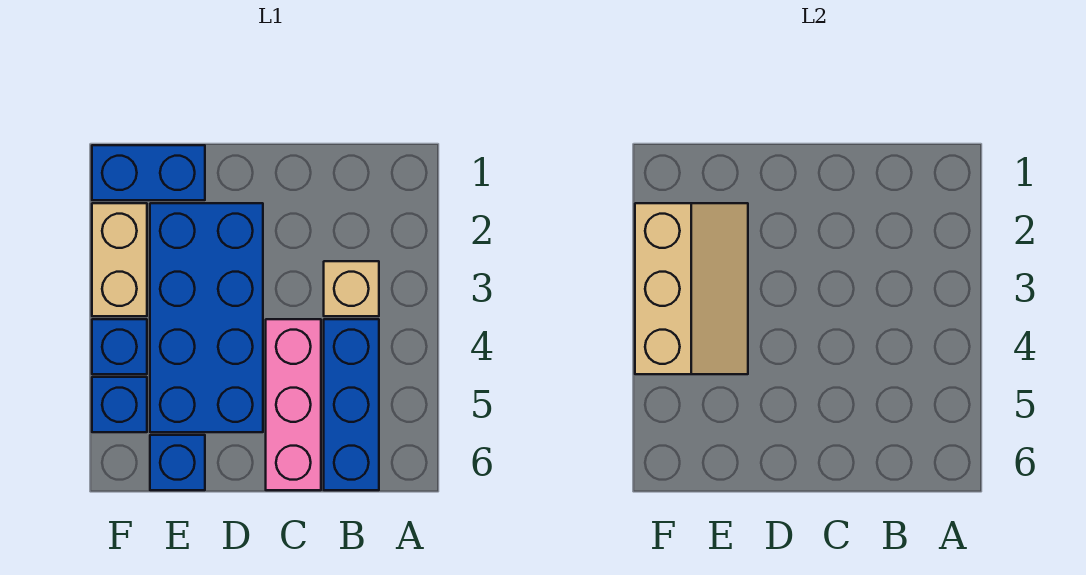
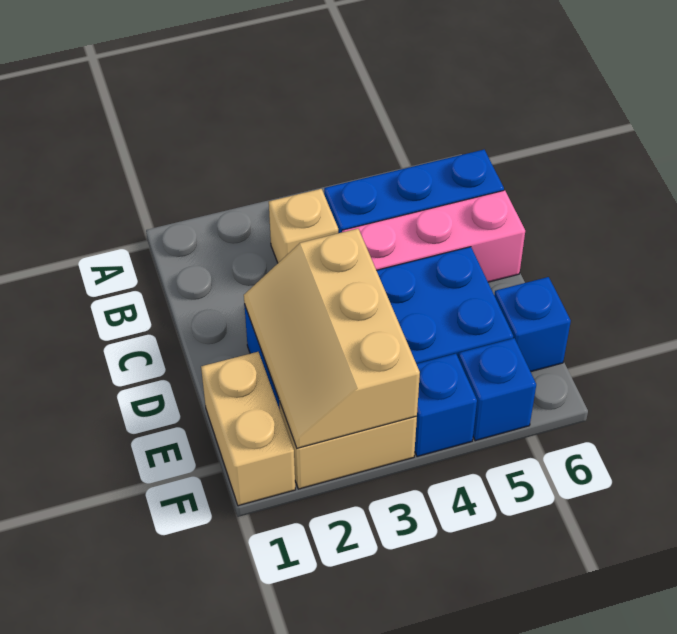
blue brick E1:F1 level 1 -> tan brick E1:F1 level 1
tan slope E2:F4 level 2 top F -> tan slope D2:F3 level 2 top 3

